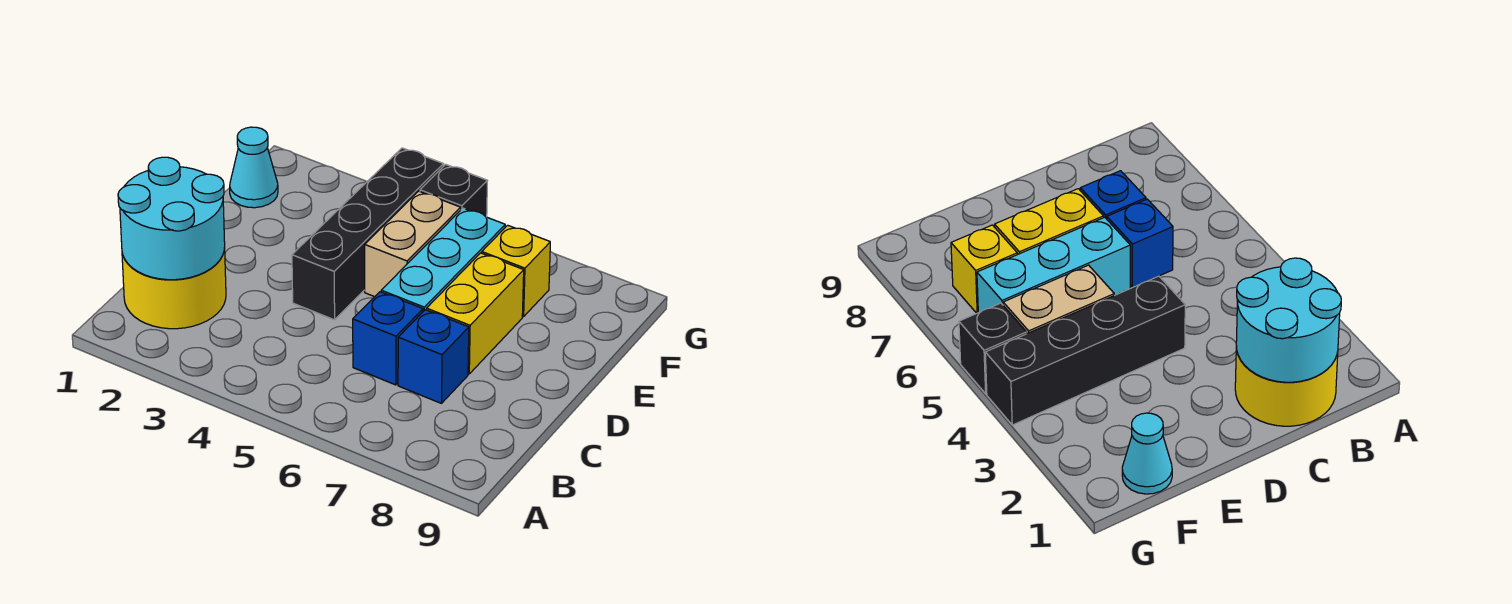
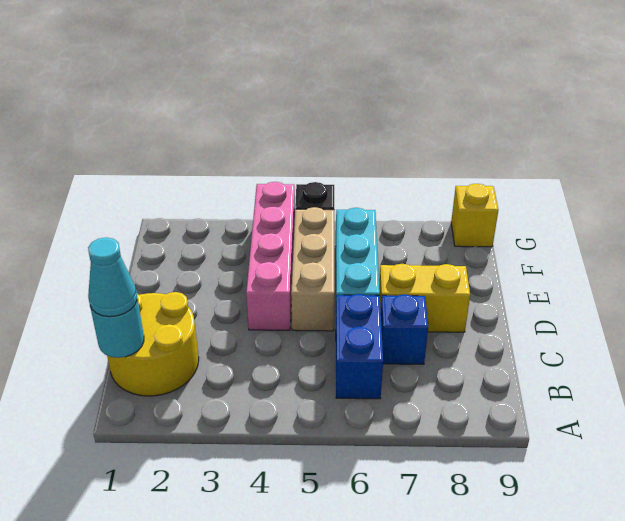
cyan round brick B1:C2 level 2 -> cyan round brick B1 level 2
blue brick C6 level 1 -> blue brick B6:C6 level 1
black brick D4:G4 level 1 -> pink brick D4:G4 level 1
yellow brick D7:E7 level 1 -> yellow brick D7:D8 level 1
tan brick E5:F5 level 1 -> tan brick D5:F5 level 1
cyan cone F1 level 1 -> cyan cone B1 level 3
yellow brick F7 level 1 -> yellow brick G9 level 1

